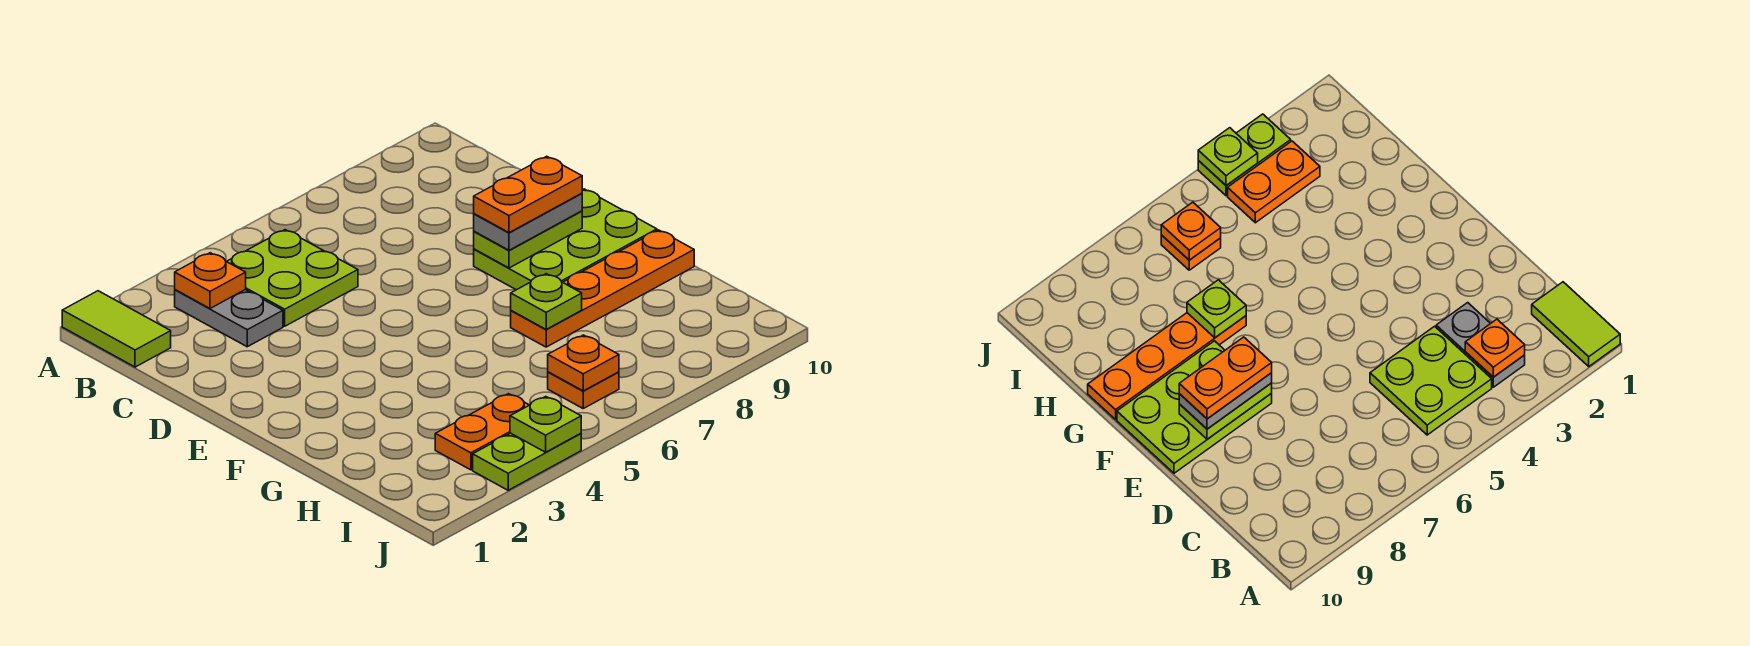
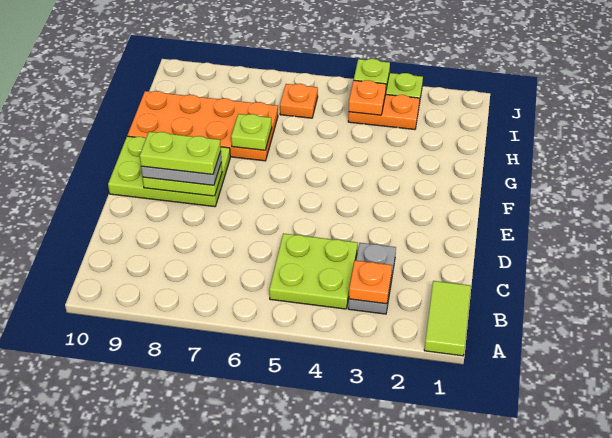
orange plate E8:E9 level 4 -> lime plate E8:E9 level 4
orange plate G7:G10 level 1 -> orange plate G7:H10 level 1
orange plate I6 level 2 -> orange plate I4 level 2

